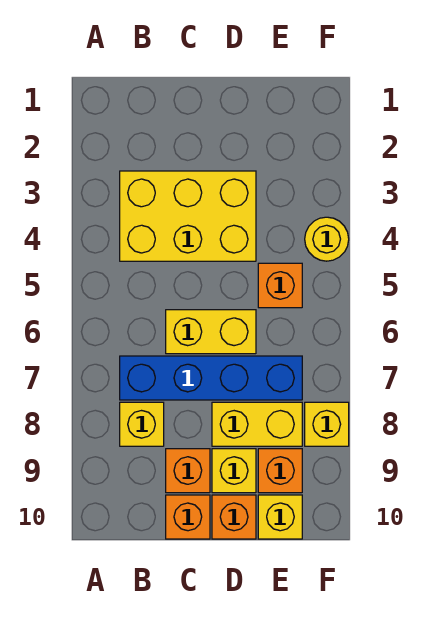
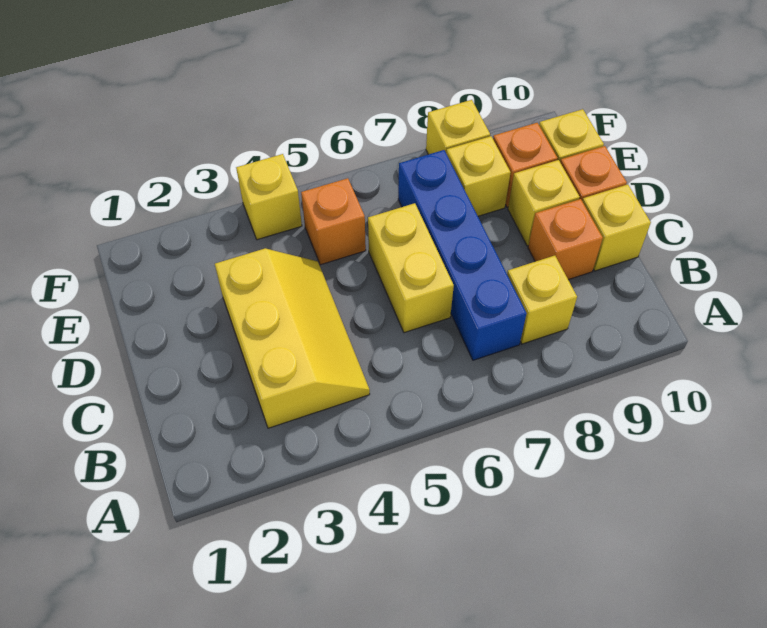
yellow brick B3:D4 level 1 -> yellow slope B3:D4 level 1 top 3
orange brick C10 level 1 -> yellow brick C10 level 1
yellow brick D8:E8 level 1 -> yellow brick E8 level 1
yellow round brick F4 level 1 -> yellow brick F4 level 1

